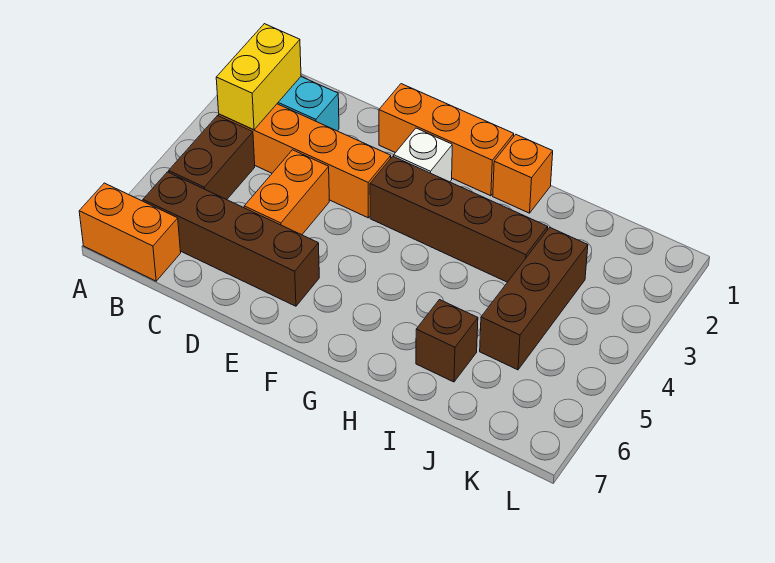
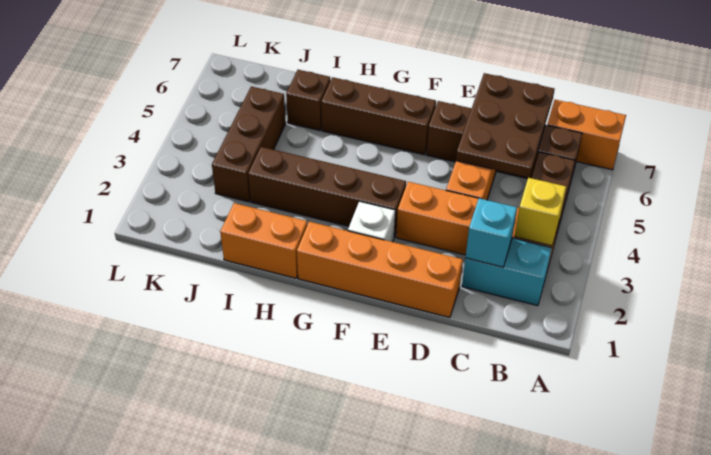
yellow brick B2:B3 level 2 -> yellow brick B3 level 2
none -> cyan brick C2 level 2
none -> brown plate C5:D7 level 2
orange brick E1:G1 level 1 -> orange brick D1:G1 level 1
none -> brown brick F6:H6 level 1
orange brick H1 level 1 -> orange brick H1:I1 level 1

